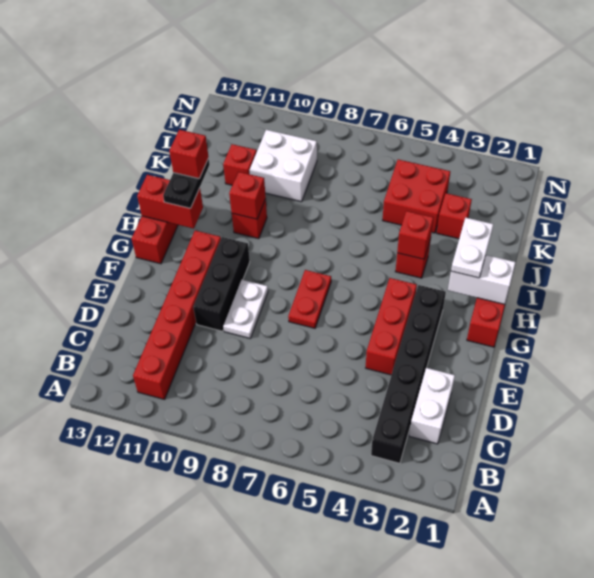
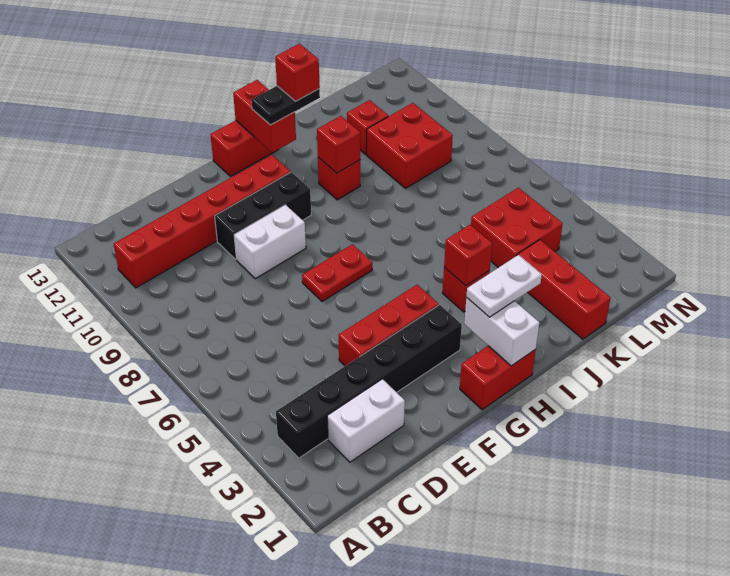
white plate E9:F9 level 1 -> white brick E9:F9 level 1
red brick K3 level 1 -> red brick K1:K3 level 1
white brick K9:L10 level 1 -> red brick K9:L10 level 1

